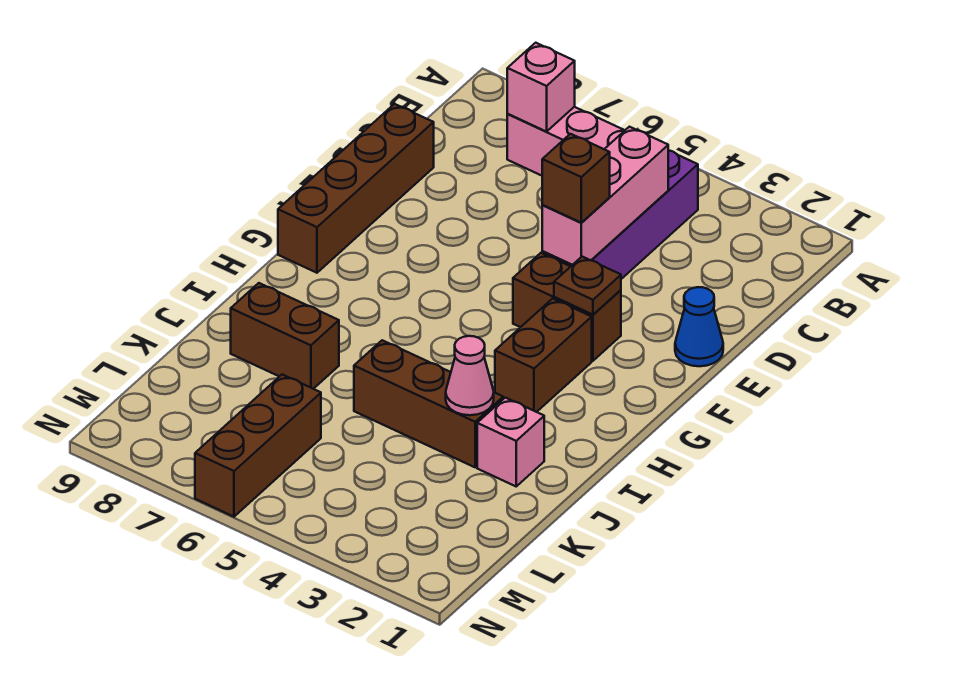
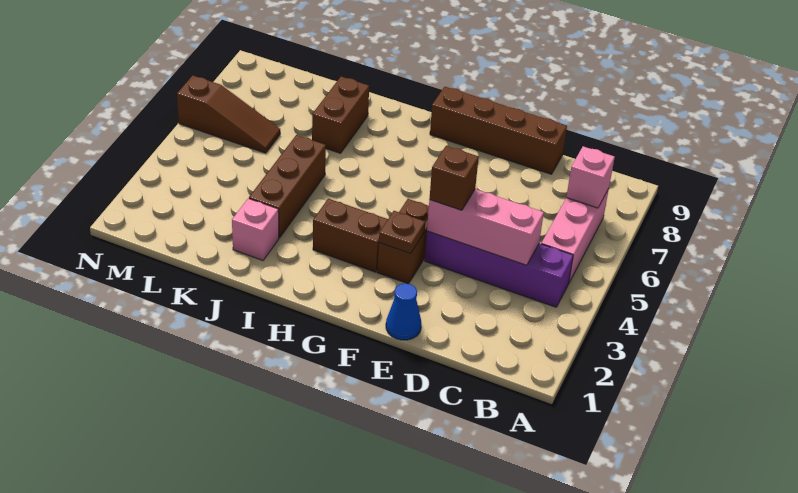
pink cone J3 level 2 -> none
brown brick L6:N6 level 1 -> brown slope L6:N6 level 1 top N

